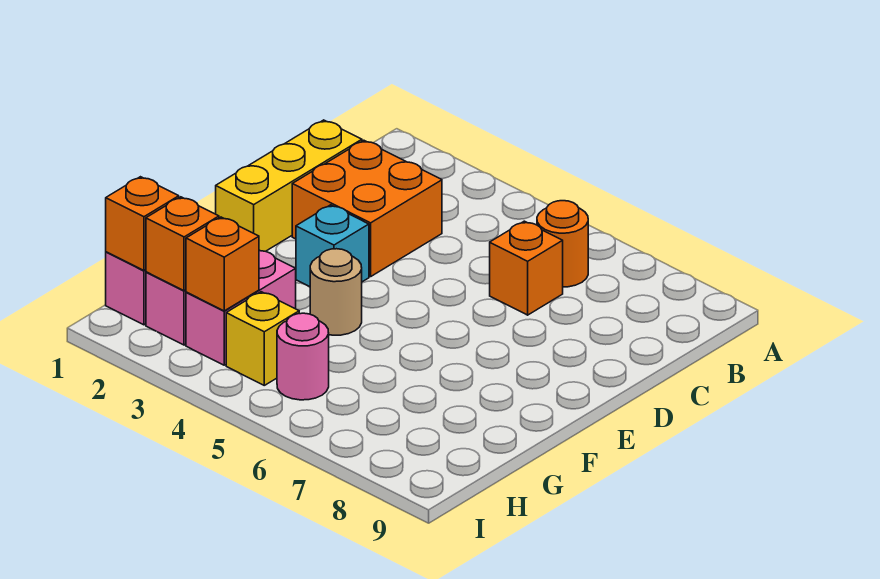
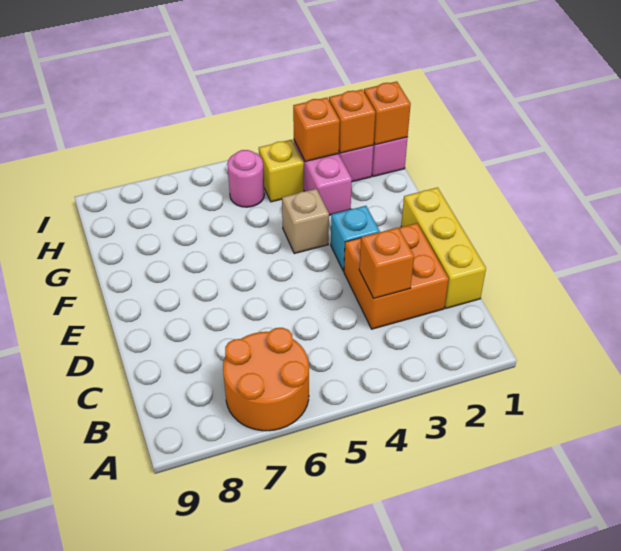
orange round brick B6 level 1 -> orange round brick A6:B7 level 1
orange brick C6 level 1 -> orange brick C3 level 2
tan round brick F4 level 1 -> tan brick F4 level 1

